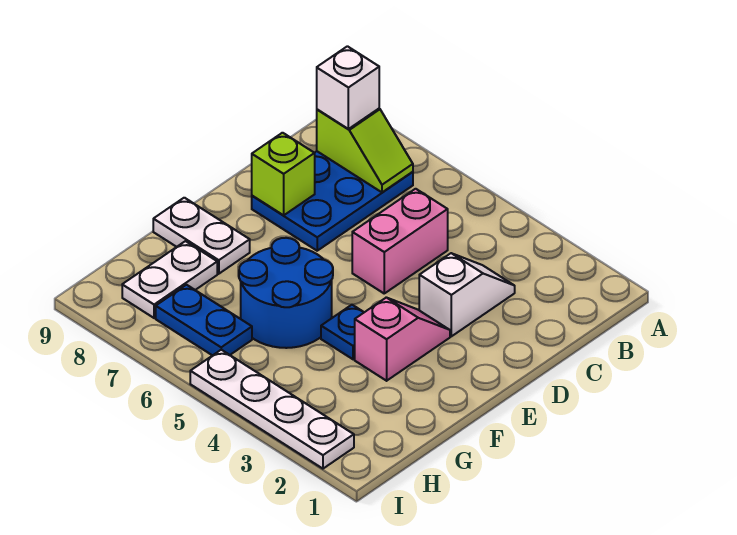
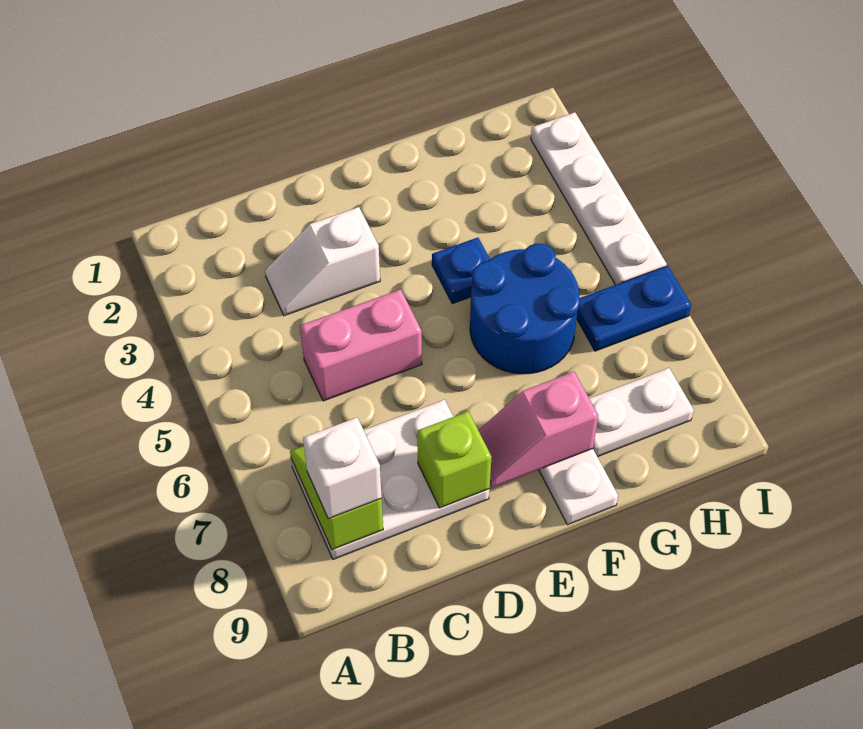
blue plate B7:D8 level 1 -> white plate B7:D8 level 1
pink slope E3:F3 level 1 top F -> pink slope E8:F8 level 2 top F
blue plate H6:H7 level 1 -> blue plate H6:I6 level 1

